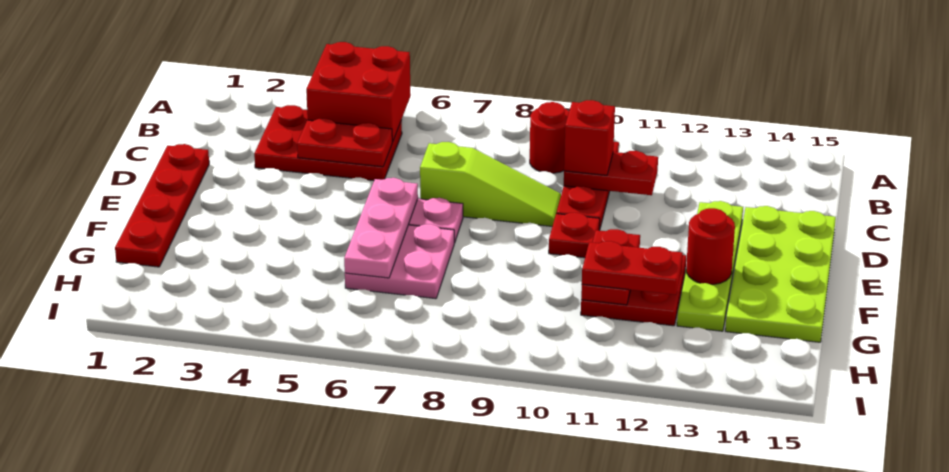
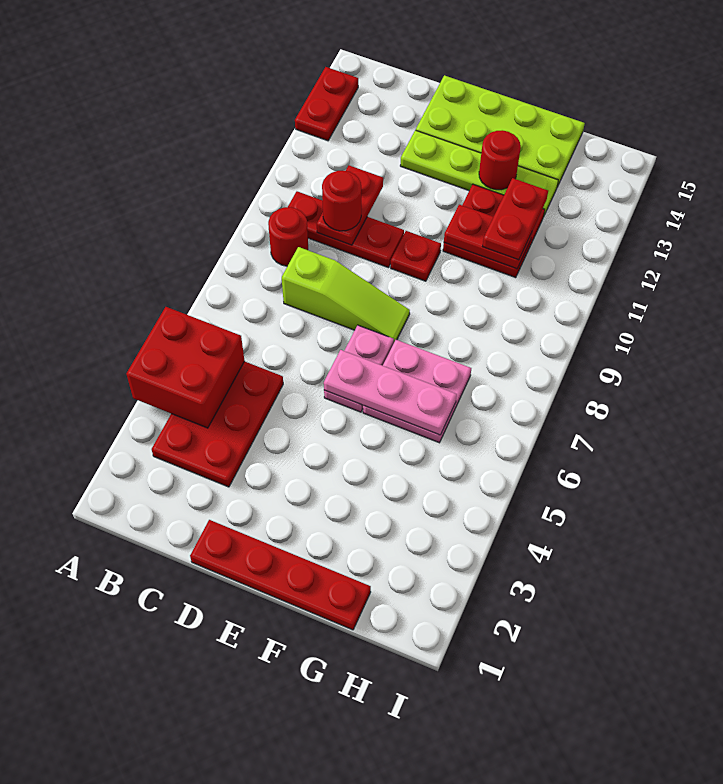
red plate C4:C5 level 2 -> red plate A13:A14 level 1
red brick C10 level 3 -> red round brick C10 level 3
lime slope D7:D9 level 1 top 7 -> lime slope C8:E8 level 1 top C

